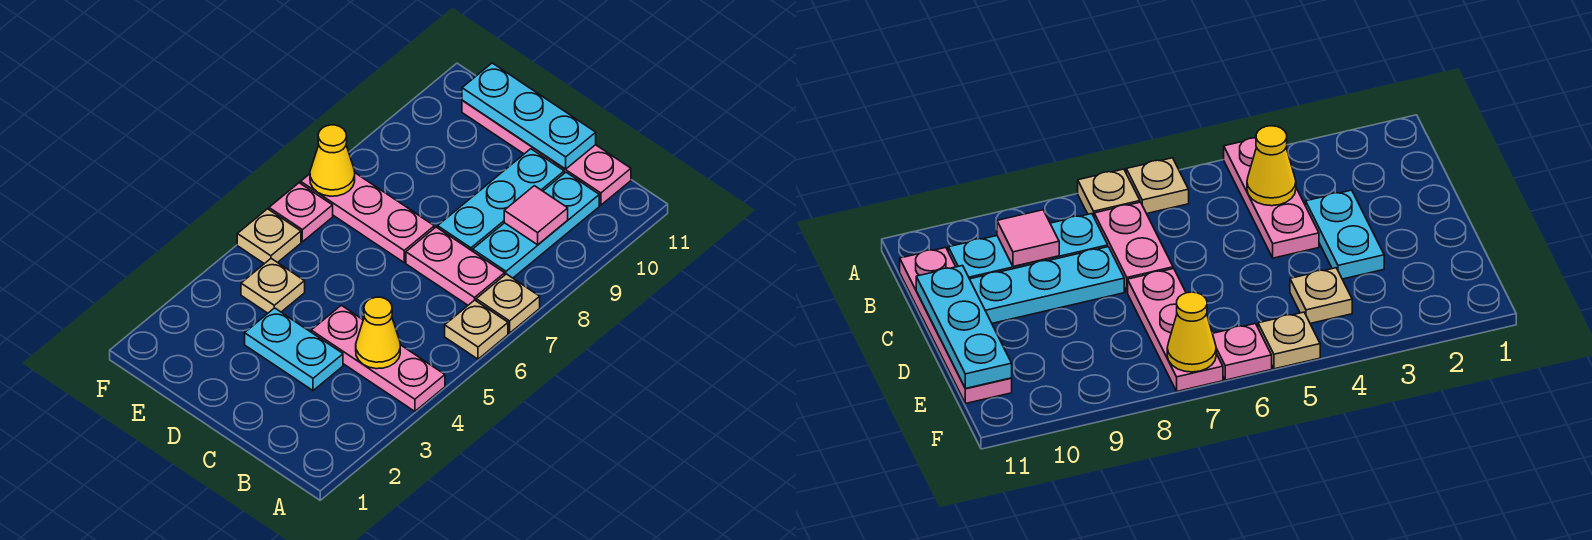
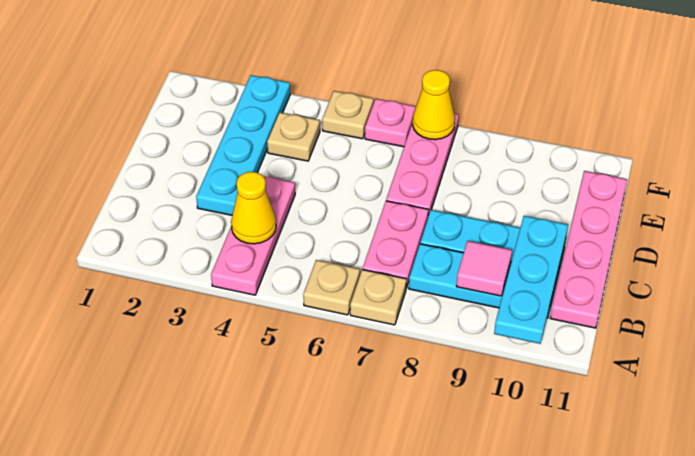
cyan plate C3:D3 level 1 -> cyan plate C3:F3 level 1
cyan plate C11:E11 level 2 -> cyan plate A10:C10 level 2

